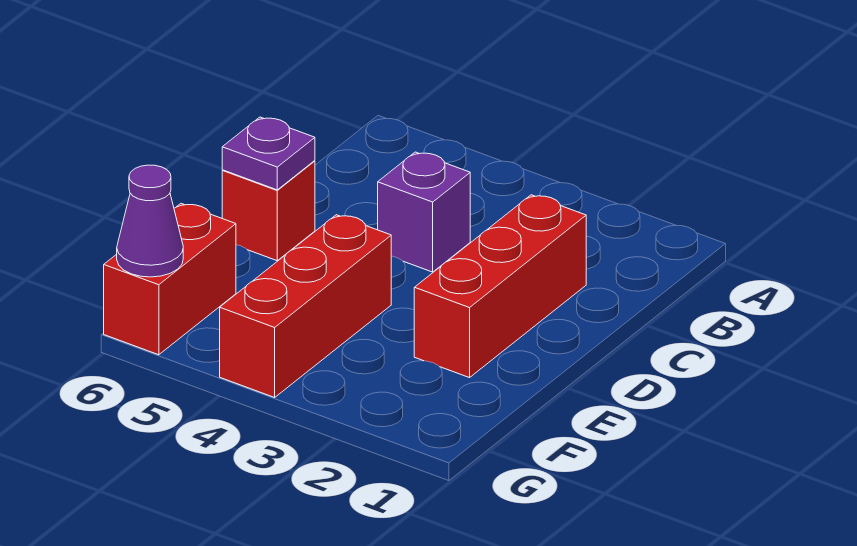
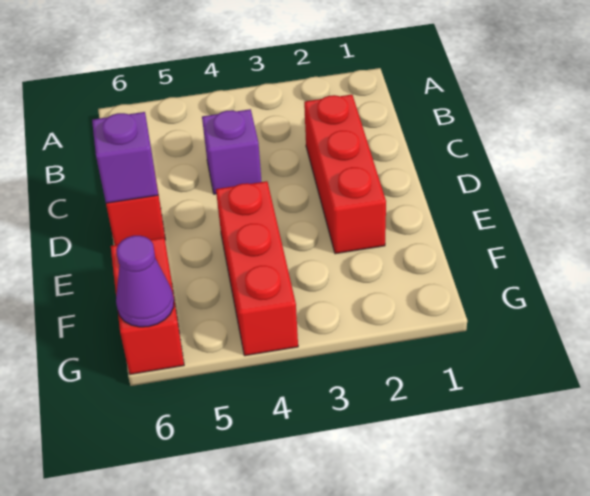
purple plate D6 level 2 -> purple brick D6 level 2

